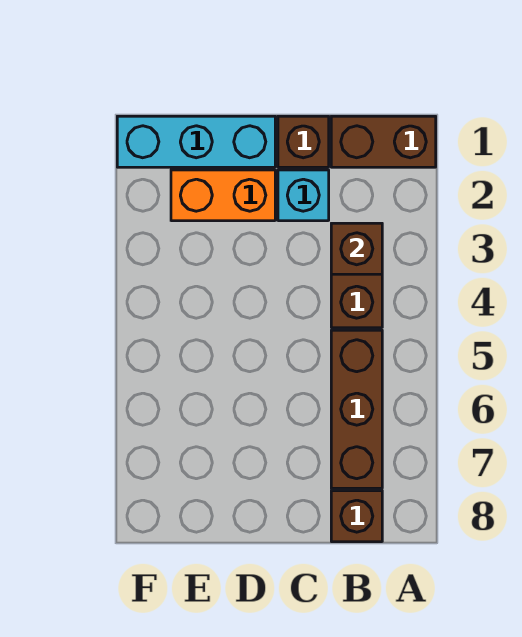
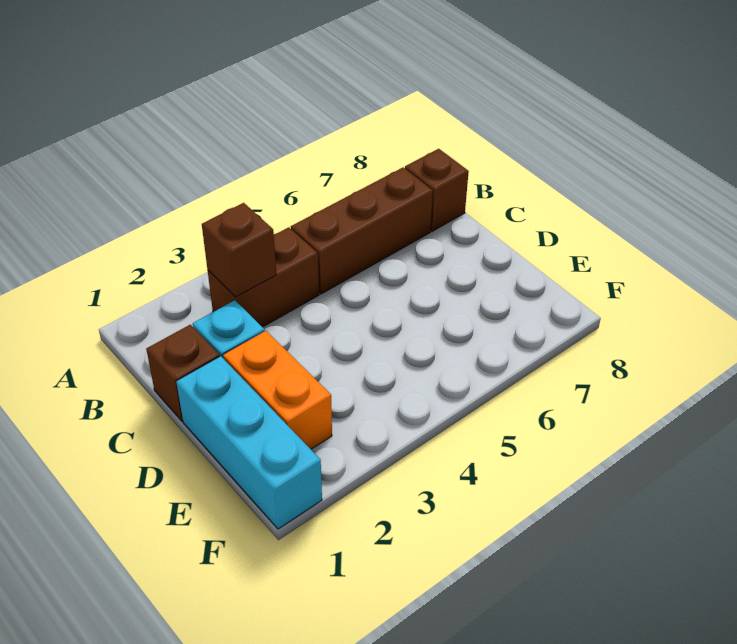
brown brick A1:B1 level 1 -> none

